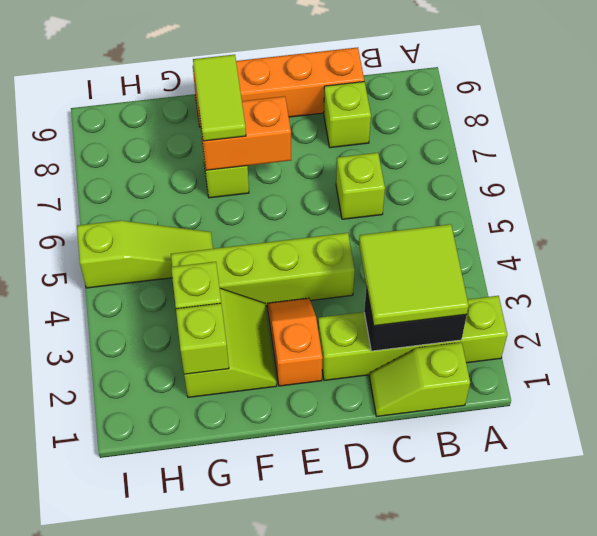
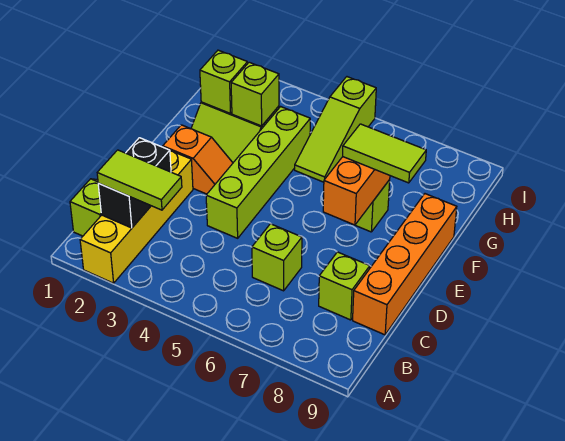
lime brick A2:D2 level 1 -> yellow brick A2:D2 level 1
lime tile B2:C3 level 3 -> lime tile B2:B3 level 3

